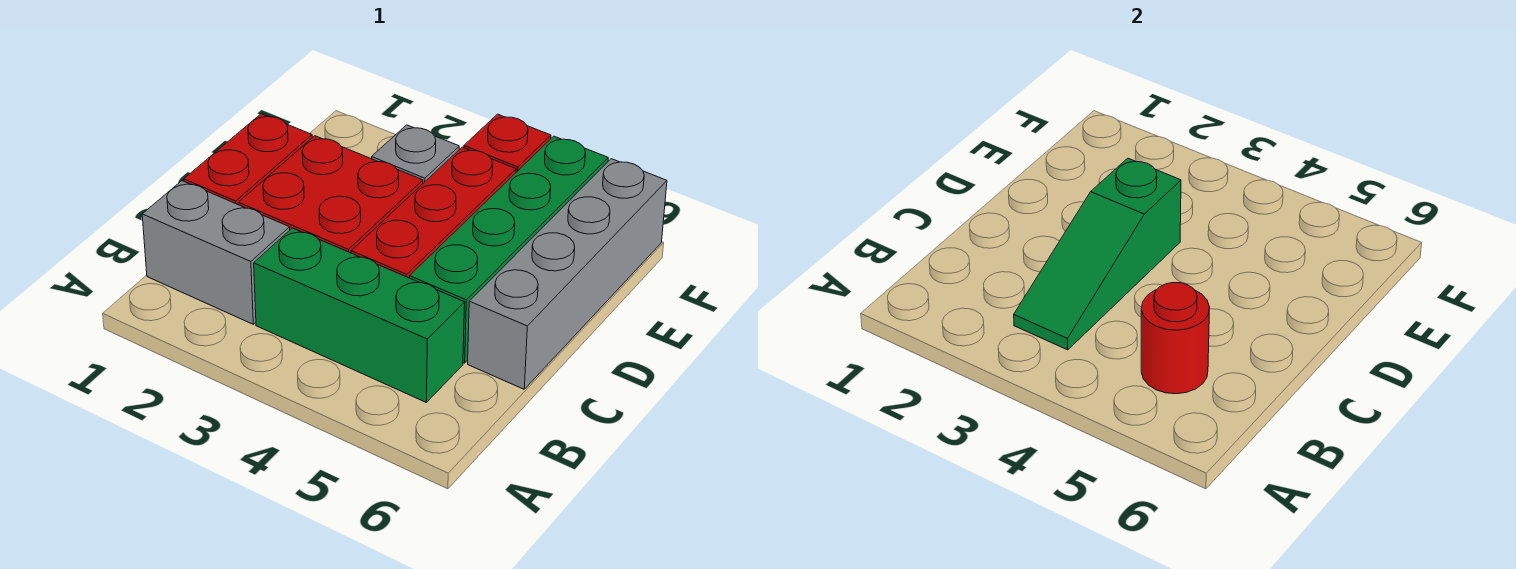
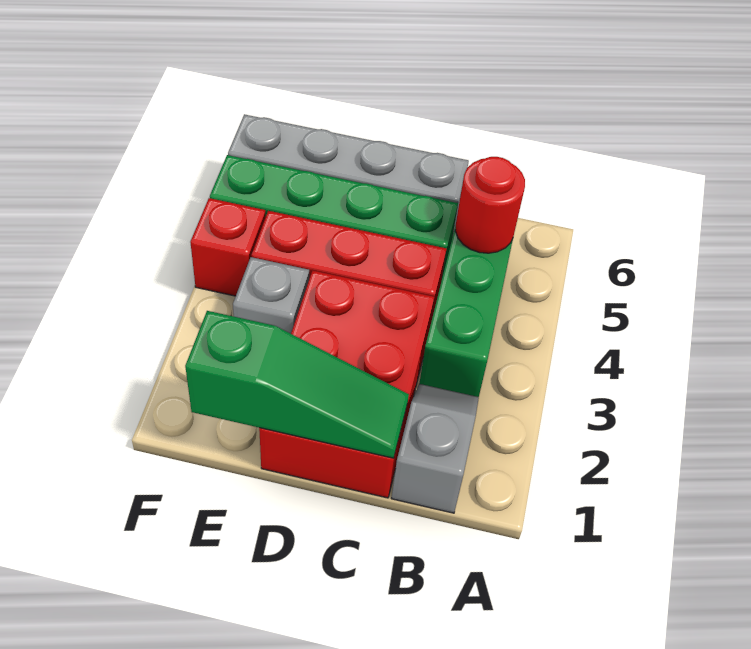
grey brick B1:B2 level 1 -> grey slope B1:B2 level 1 top 1
green slope B3:D3 level 2 top D -> green slope C1:E1 level 2 top E

